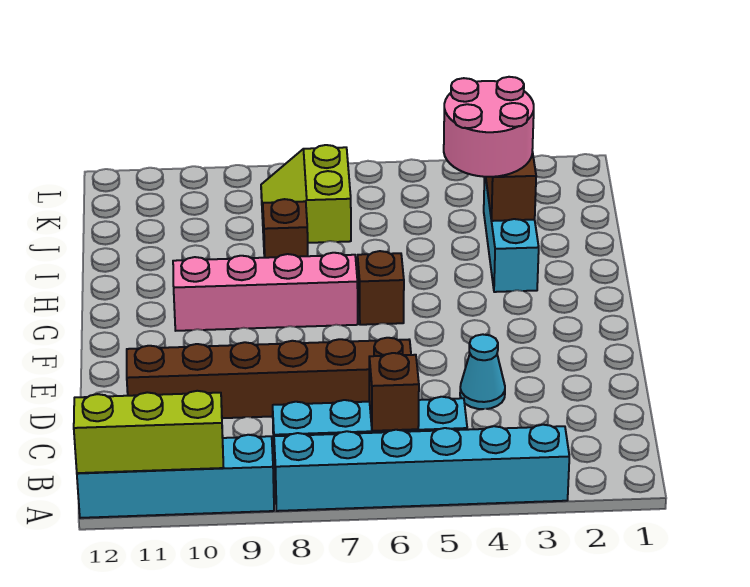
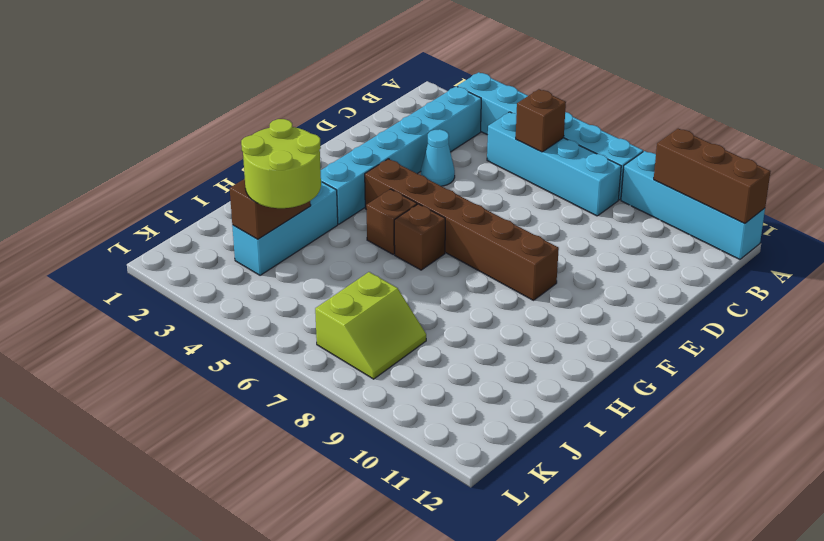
lime brick A10:A12 level 2 -> brown brick A10:A12 level 2
none -> cyan brick B3:G3 level 1
brown brick D6:D11 level 1 -> brown brick F4:F9 level 1
pink brick G7:G10 level 1 -> none
pink round brick I3:J4 level 3 -> lime round brick I3:J4 level 3
brown brick I8 level 1 -> brown brick G5 level 1

